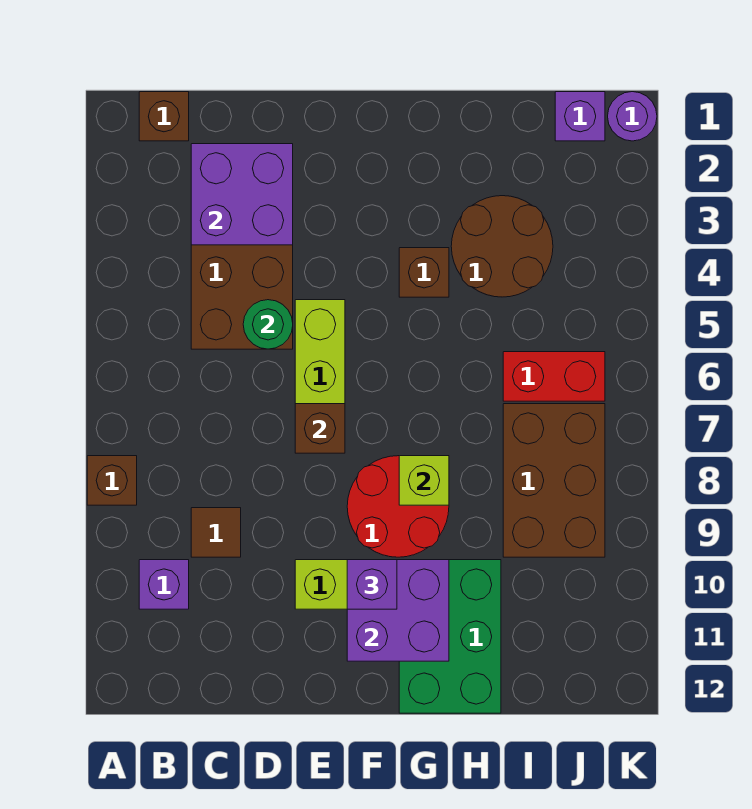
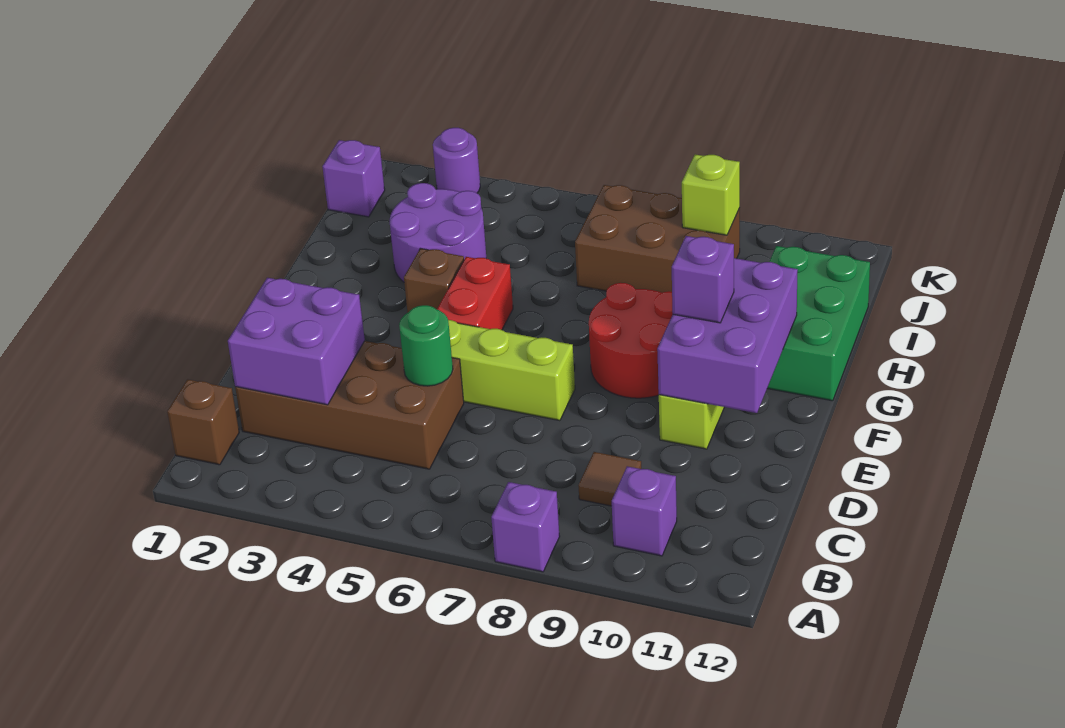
brown brick A8 level 1 -> purple brick A8 level 1
brown brick E7 level 2 -> none
purple brick F10:G11 level 2 -> purple brick E10:G11 level 2
lime brick G8 level 2 -> lime brick J9 level 2
green brick G10:H12 level 1 -> green brick G11:I12 level 1
brown round brick H3:I4 level 1 -> purple round brick H3:I4 level 1
red brick I6:J6 level 1 -> red brick F5:G5 level 1
purple round brick K1 level 1 -> purple round brick K3 level 1

